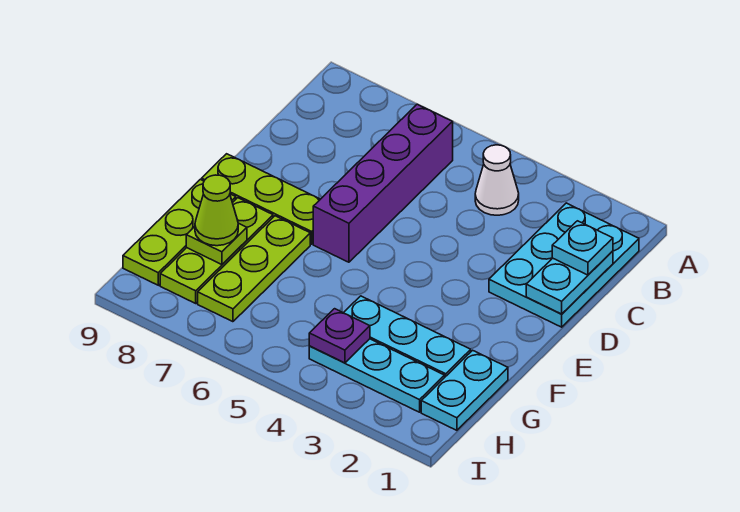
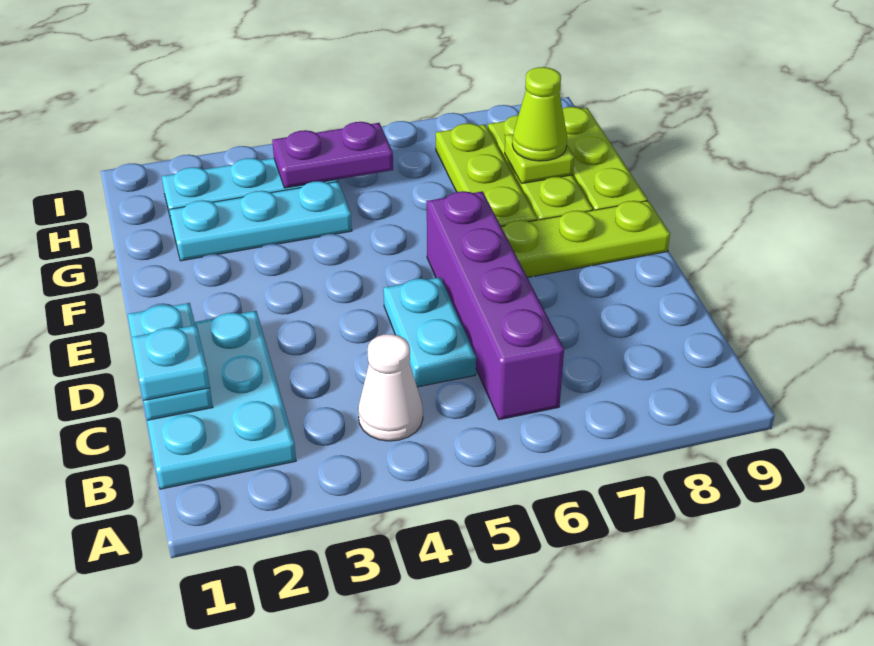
cyan plate G1:H1 level 1 -> cyan plate C5:D5 level 1
purple plate H4 level 2 -> purple plate H4:H5 level 2

